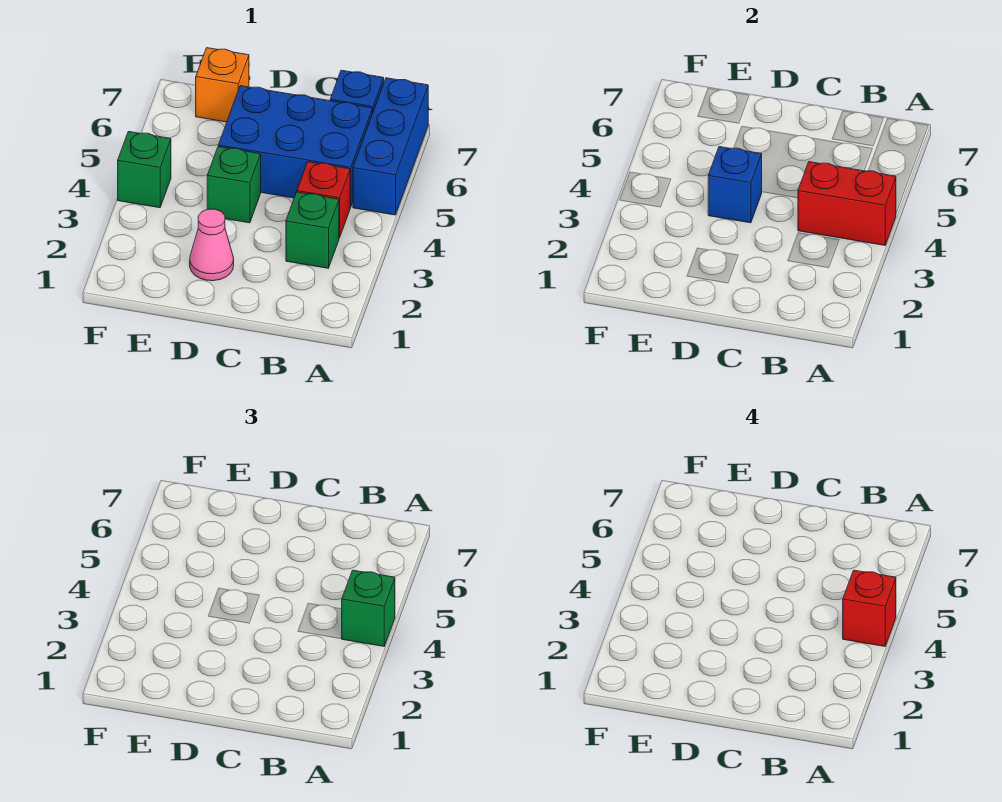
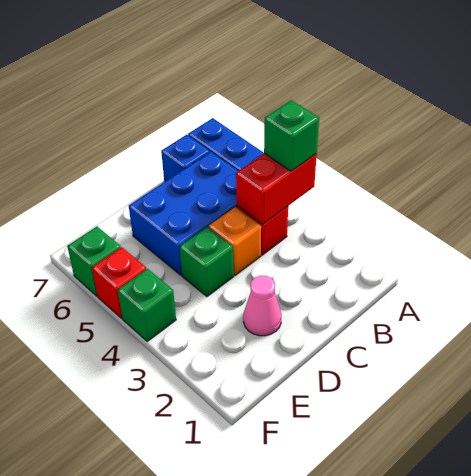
red brick A4 level 4 -> red brick F5 level 1
green brick B3 level 1 -> green brick F6 level 1
blue brick D4 level 2 -> none
orange brick E7 level 1 -> orange brick C4 level 1

